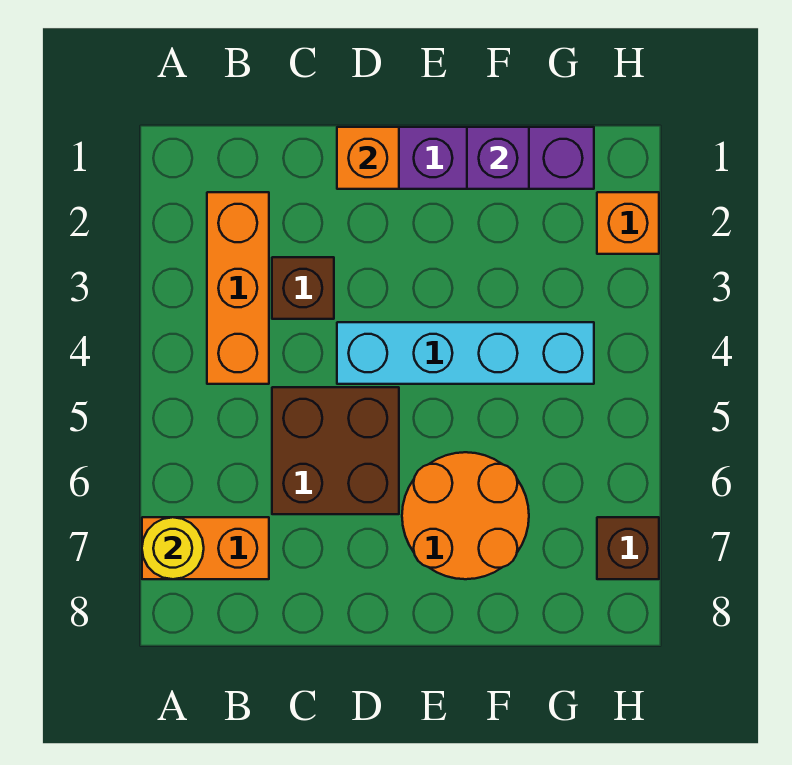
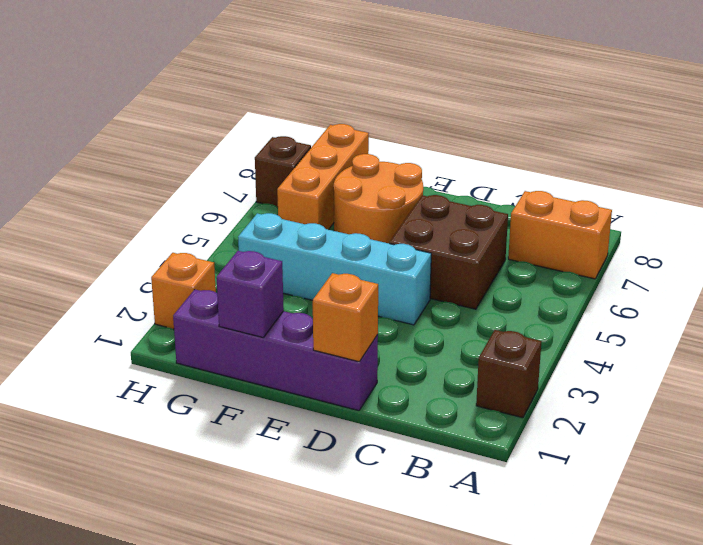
yellow round brick A7 level 2 -> none
orange brick B2:B4 level 1 -> orange brick G6:G8 level 1
brown brick C3 level 1 -> brown brick A2 level 1

